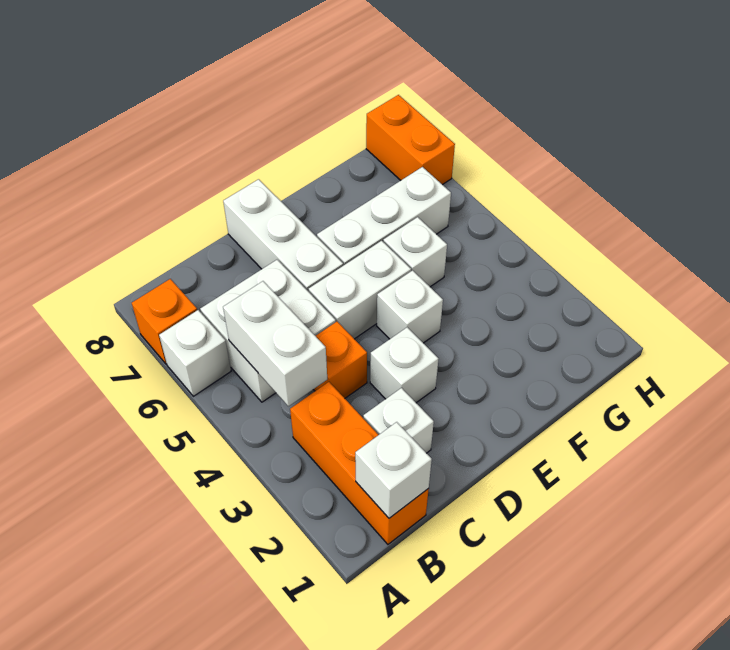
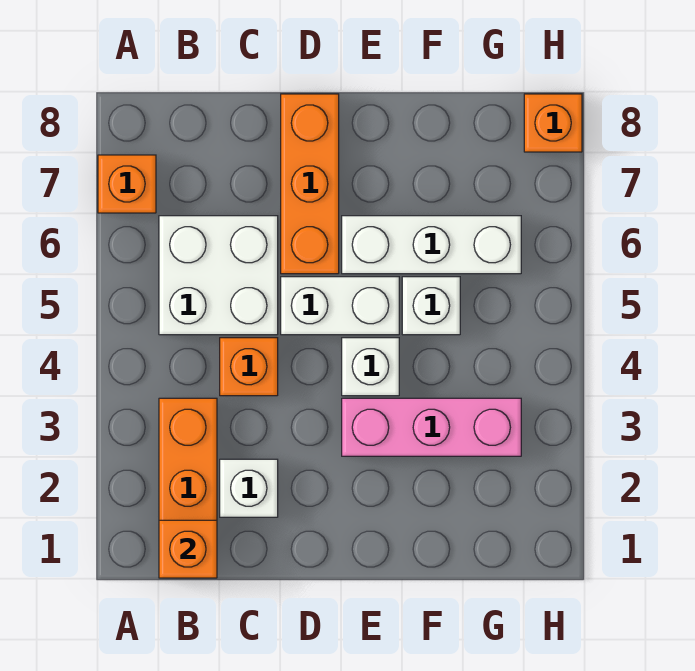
white brick A6 level 1 -> none
white brick B1 level 2 -> orange brick B1 level 2
white brick B4:B5 level 2 -> none
white brick D3 level 1 -> none
white brick D6:D8 level 1 -> orange brick D6:D8 level 1
none -> pink brick E3:G3 level 1
orange brick H7:H8 level 1 -> orange brick H8 level 1

